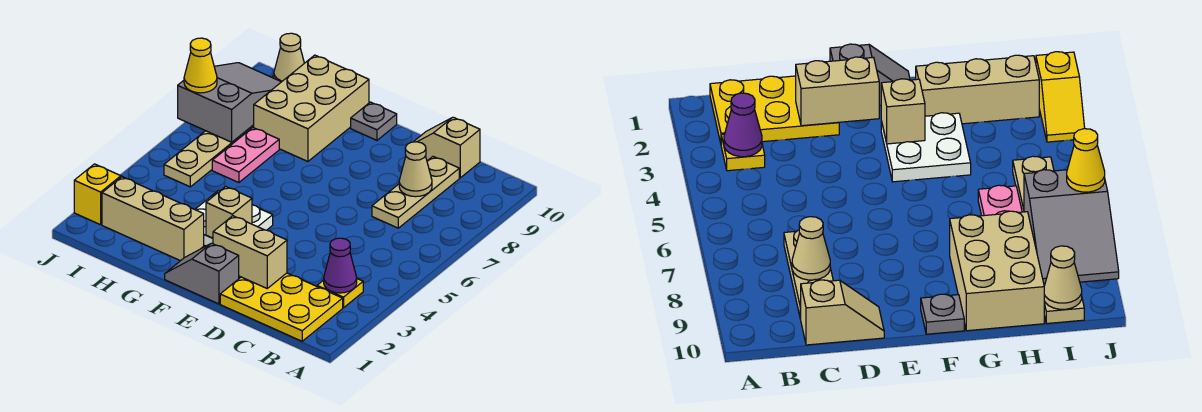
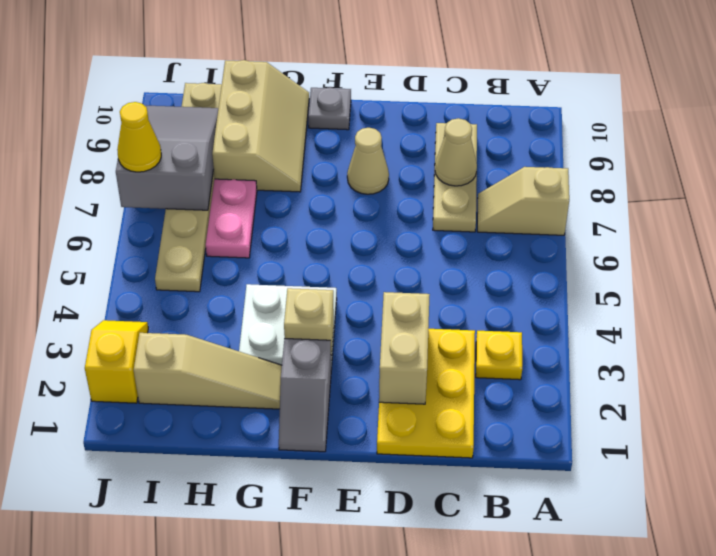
yellow plate B1:D2 level 1 -> yellow plate C1:D3 level 1
purple cone B3 level 2 -> none
tan slope C10:D10 level 1 top C -> tan slope A7:B7 level 1 top A
tan brick D2:E2 level 2 -> tan brick D2:D3 level 2
grey slope E1:F1 level 1 top E -> grey slope F1:F2 level 1 top 2
tan brick G2:I2 level 1 -> tan slope G2:I2 level 1 top I
tan brick G8:H10 level 1 -> tan slope G8:H10 level 1 top H
tan cone I10 level 2 -> tan cone E8 level 1

